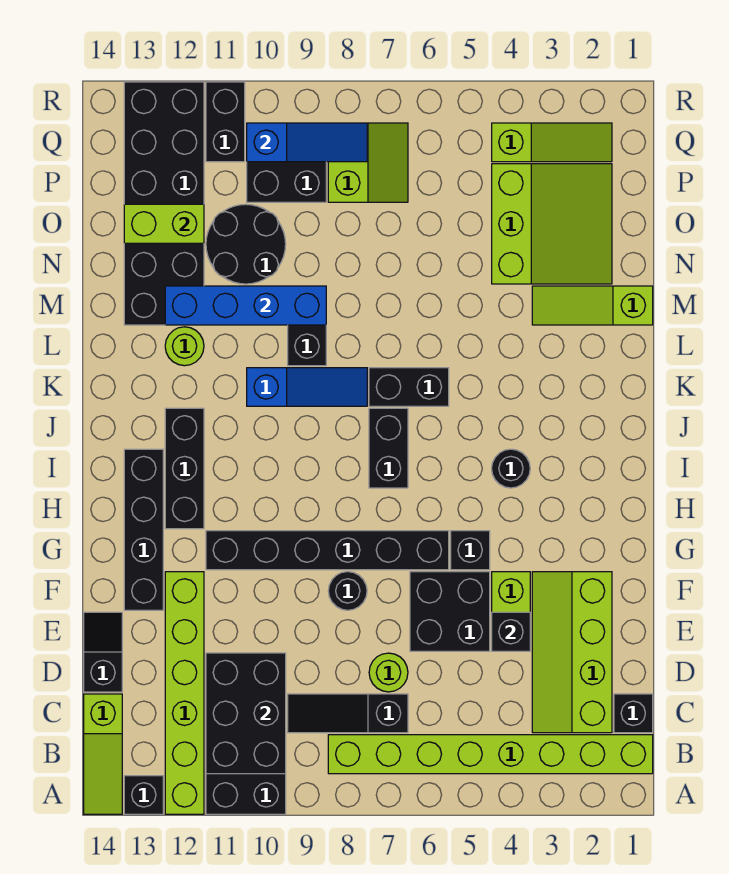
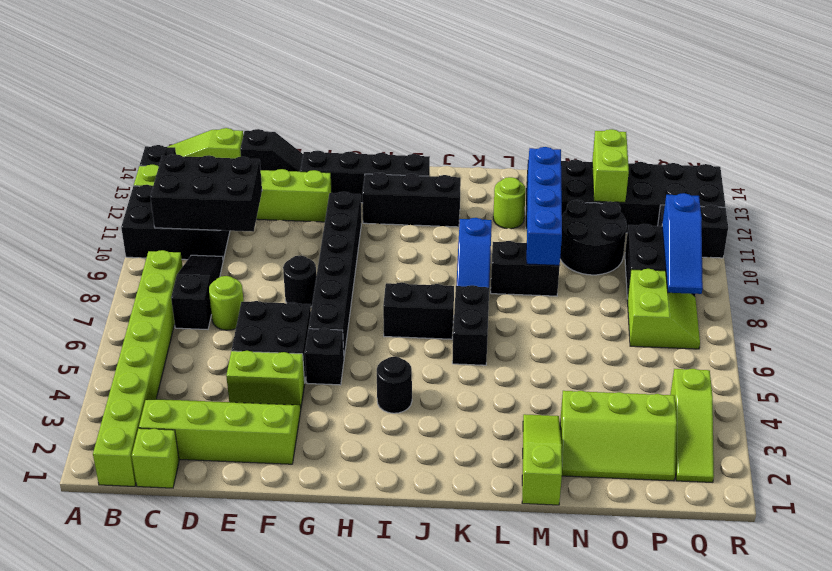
black brick C1 level 1 -> lime brick C1 level 1
black brick E4 level 2 -> none
lime slope N2:P4 level 1 top 4 -> lime slope N2:P3 level 1 top 3
lime slope P7:Q8 level 1 top 8 -> lime slope P7:Q8 level 1 top P

